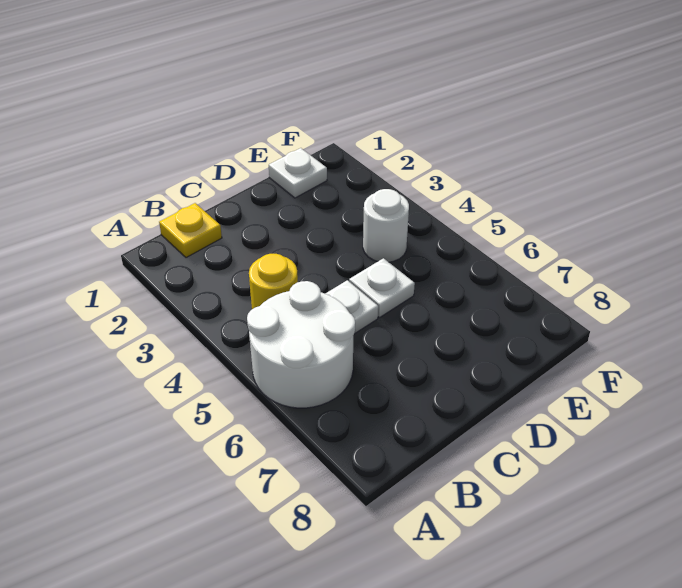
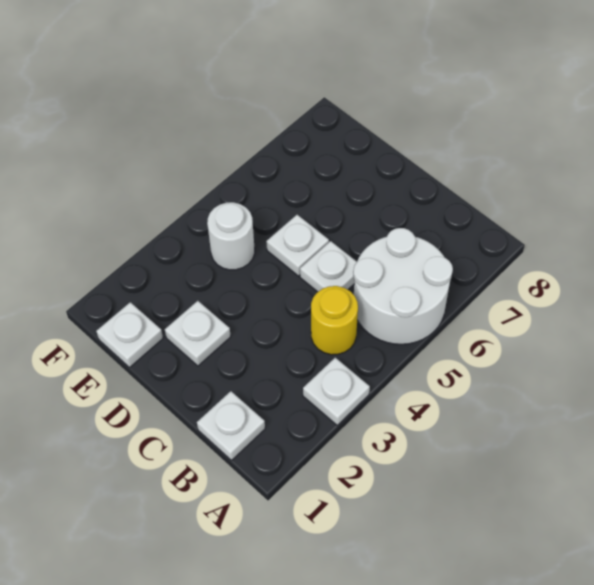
none -> white plate A3 level 1
yellow plate B1 level 1 -> white plate B1 level 1
none -> white plate D2 level 1

